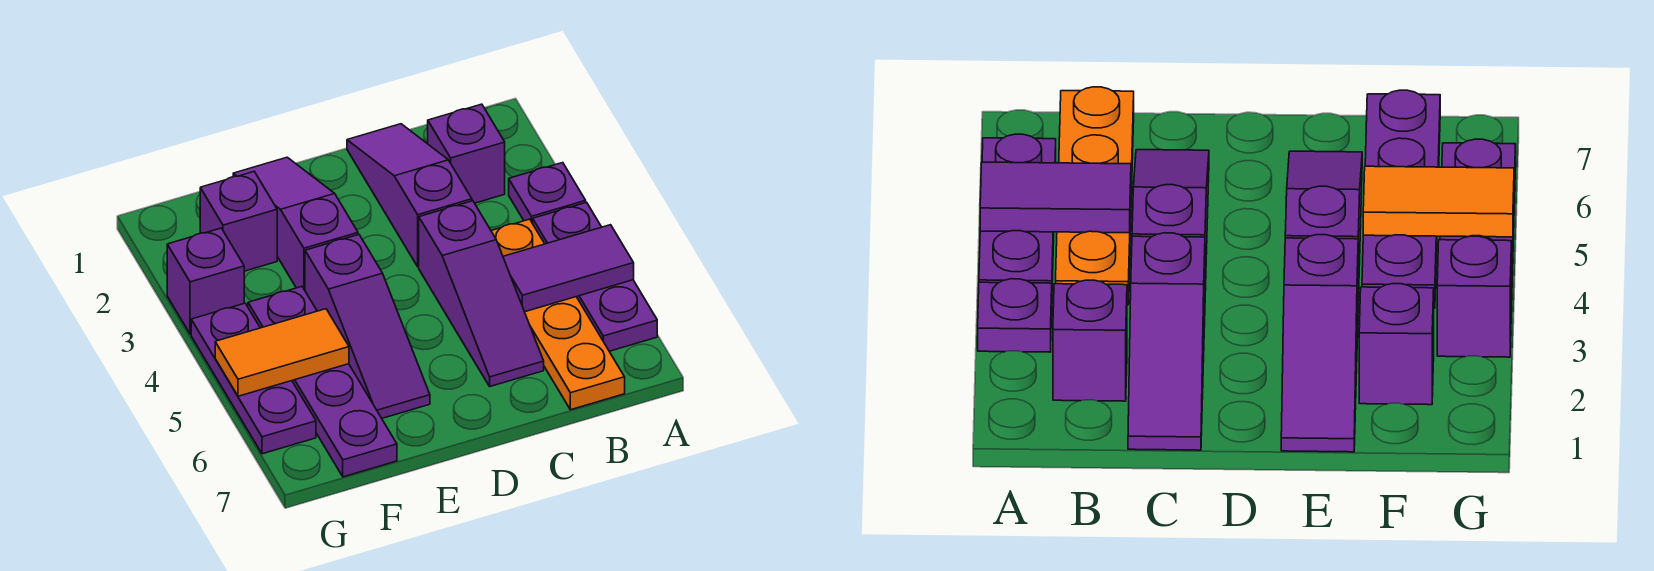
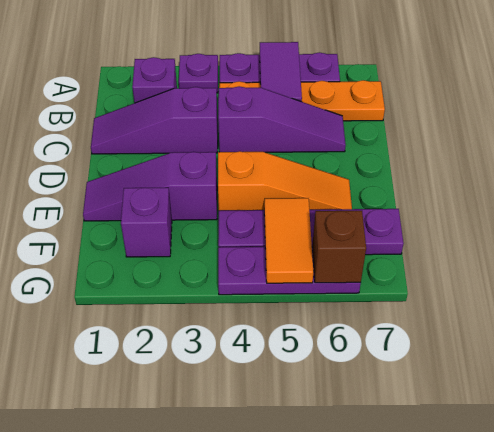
purple slope E4:E6 level 1 top 4 -> orange slope E4:E6 level 1 top 4
purple brick G3 level 1 -> none
none -> brown brick G6 level 2

